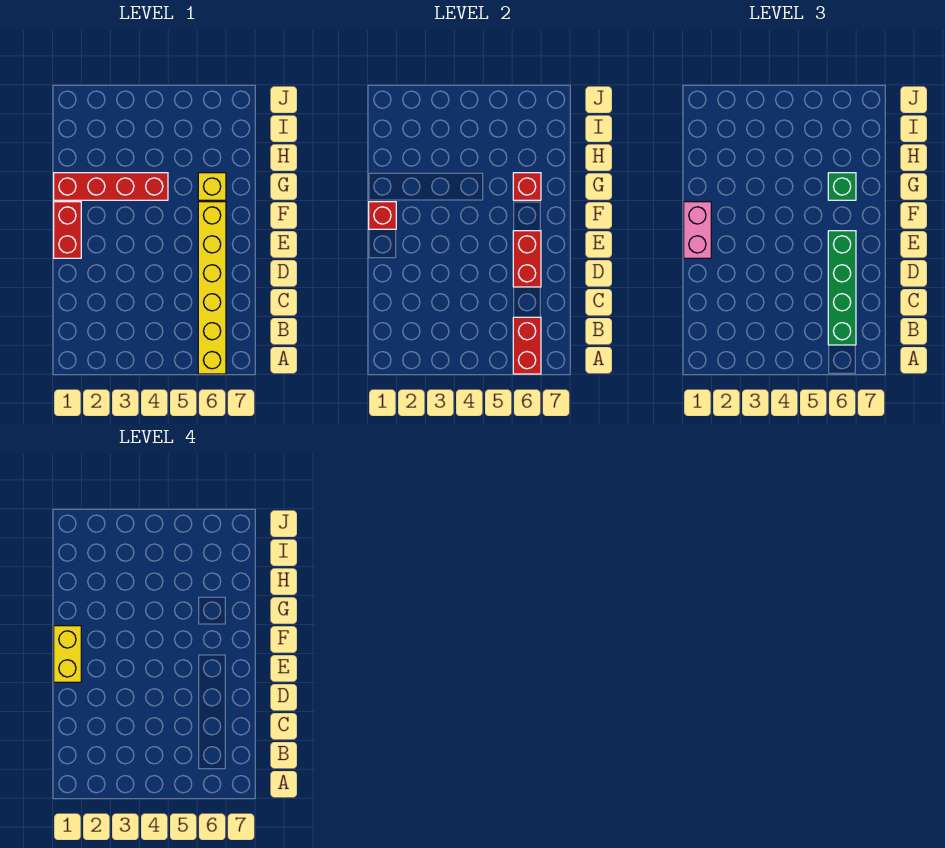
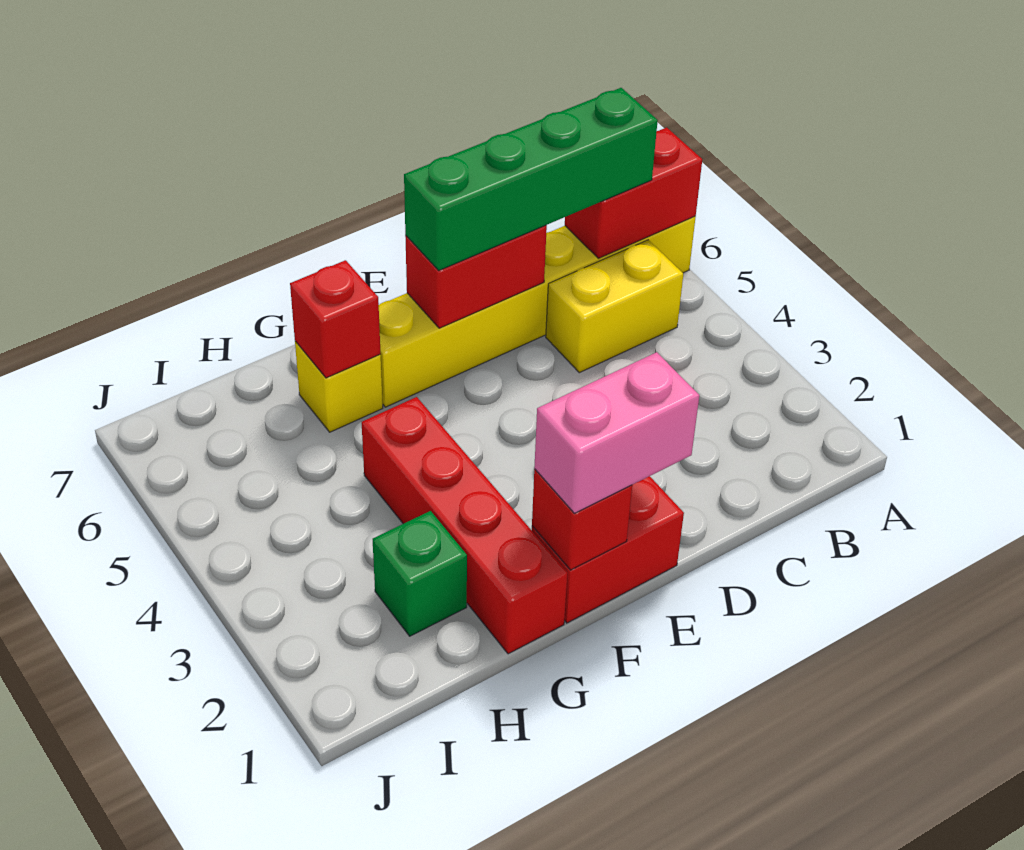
yellow brick E1:F1 level 4 -> yellow brick B5:C5 level 1
green brick G6 level 3 -> green brick H2 level 1

